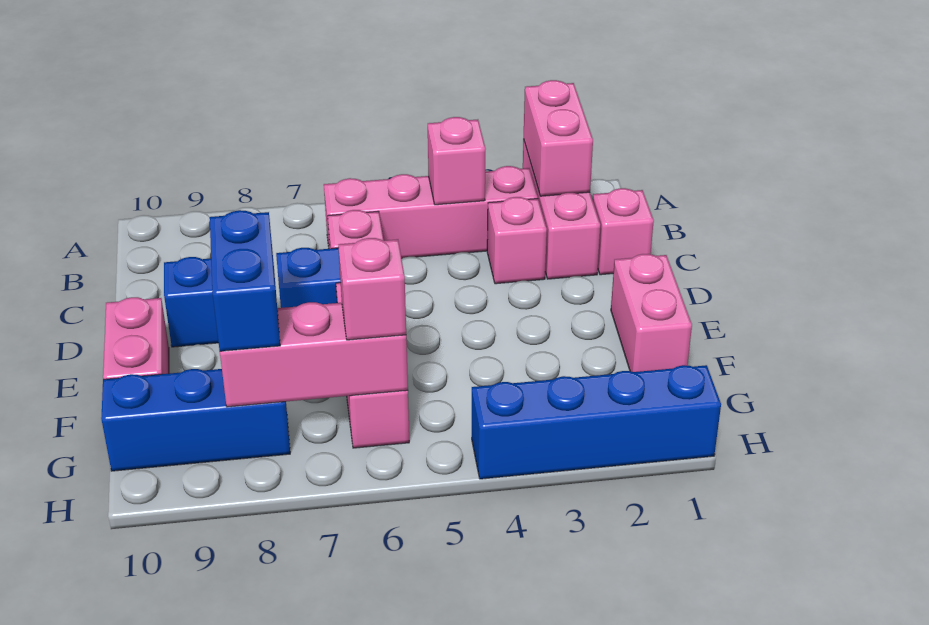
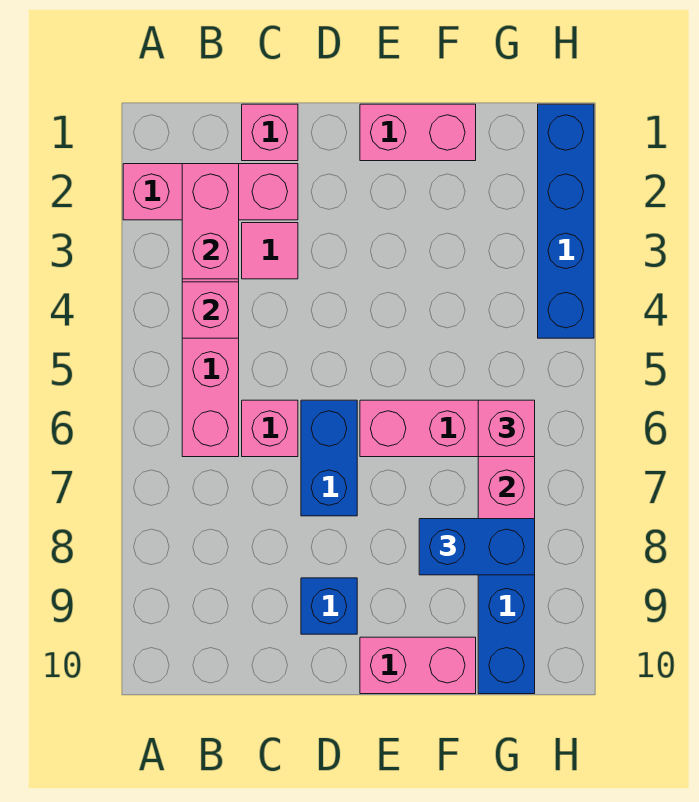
pink brick A2:B2 level 2 -> pink brick B2:B3 level 2
pink brick C3 level 1 -> pink tile C3 level 1

